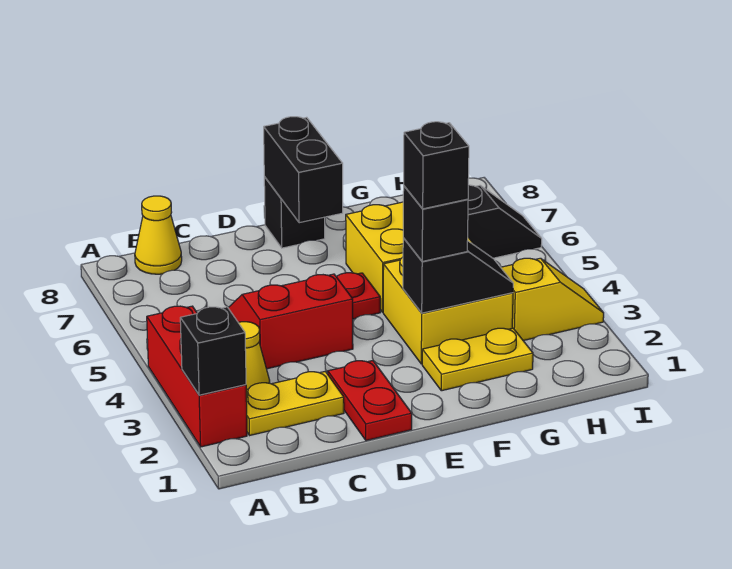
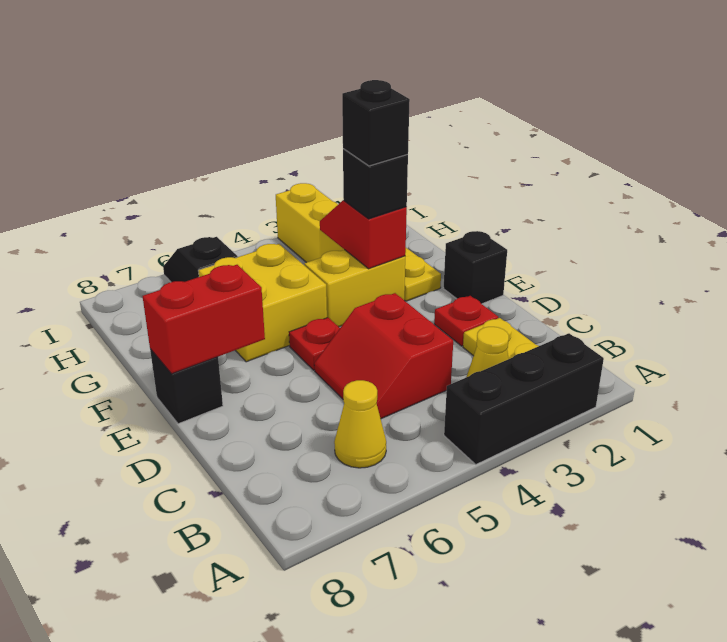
red brick A2:A4 level 1 -> black brick A2:A4 level 1
black brick A2 level 2 -> black brick E1 level 1
yellow cone B8 level 1 -> yellow cone B6 level 1
red plate D1:D2 level 1 -> red plate D2 level 1
black brick E7:E8 level 2 -> red brick E7:E8 level 2
yellow brick F3:G4 level 1 -> yellow brick F3:F4 level 1
black slope F3:G3 level 2 top F -> red slope F3:G3 level 2 top F
yellow slope H3:I3 level 1 top H -> yellow brick H3:I3 level 1

